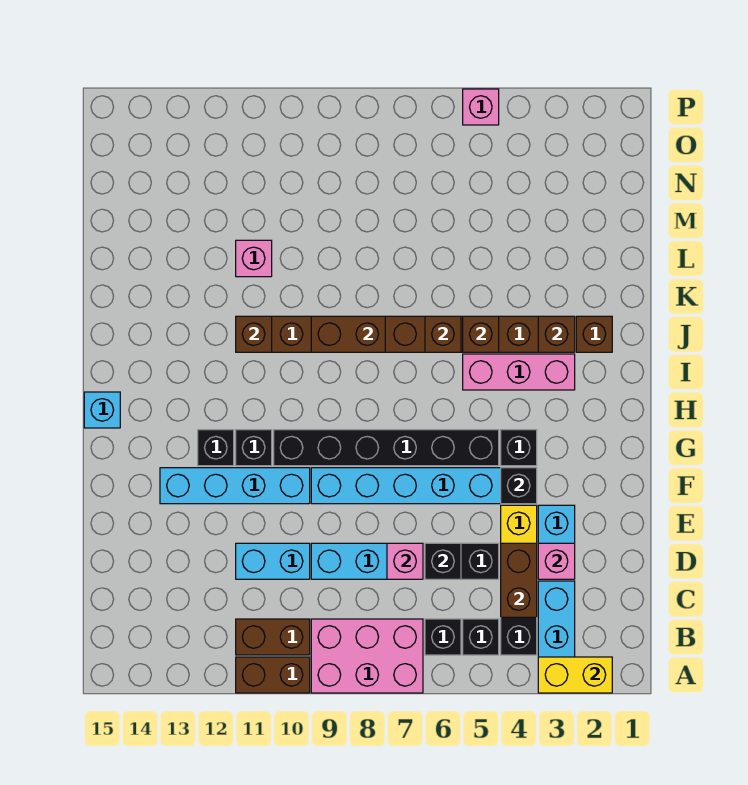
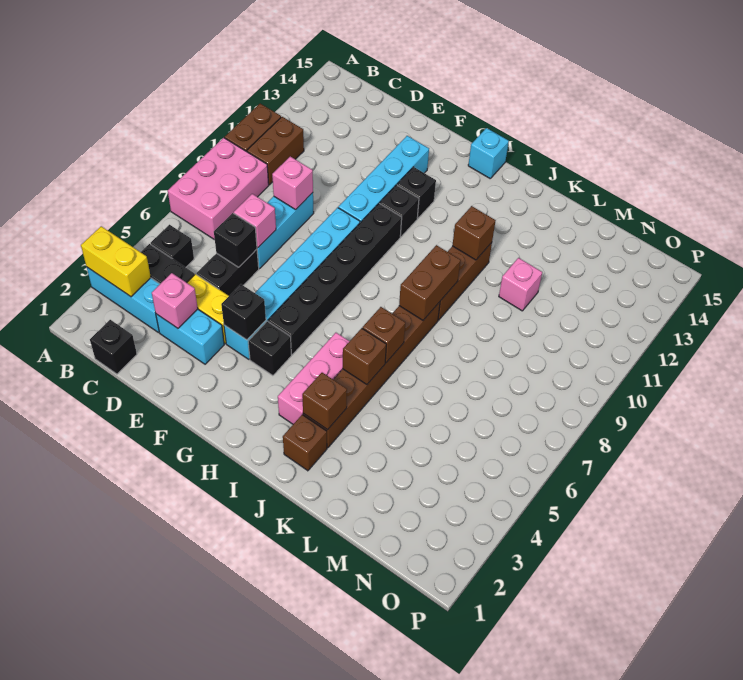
yellow brick A2:A3 level 2 -> yellow brick A3:B3 level 2
black brick B6 level 1 -> black brick C1 level 1
brown brick C4:D4 level 2 -> none
cyan brick D10:D11 level 1 -> none
pink brick P5 level 1 -> pink brick D9 level 2

